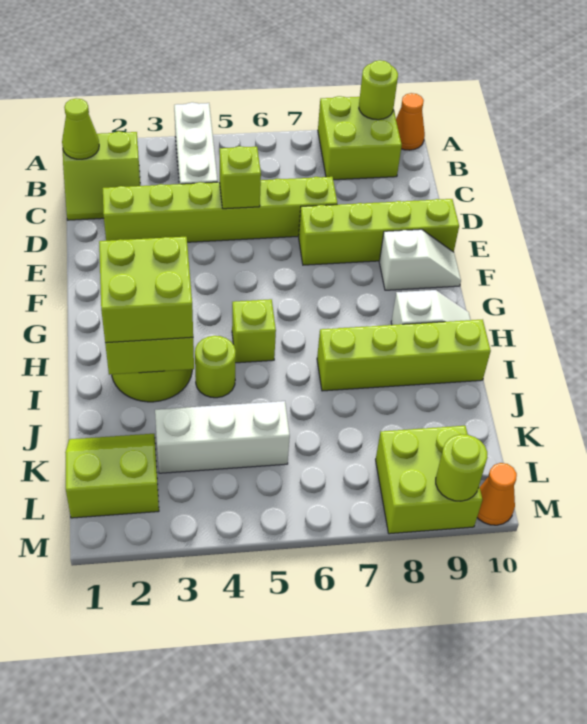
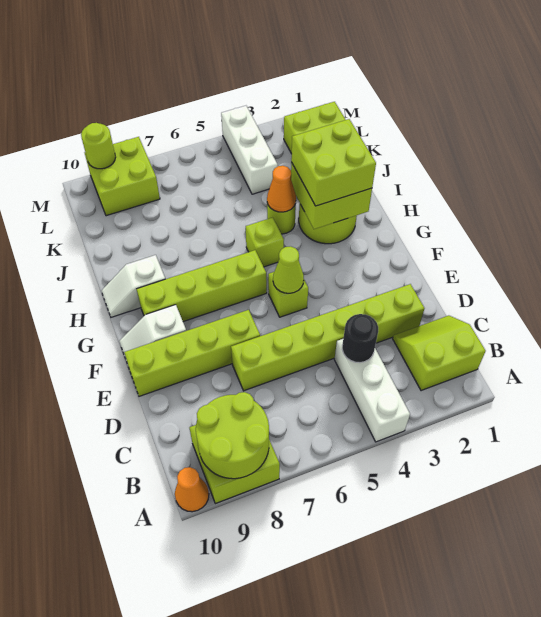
lime round brick A9 level 2 -> lime round brick A8:B9 level 2
lime cone B1 level 2 -> lime cone F5 level 2
none -> black round brick C4 level 2
lime brick D5 level 2 -> lime brick F5 level 1
lime brick I7:I10 level 1 -> lime brick G6:G9 level 1
white brick K3:K5 level 1 -> white brick K4:M4 level 1
orange cone M10 level 1 -> orange cone I4 level 2

